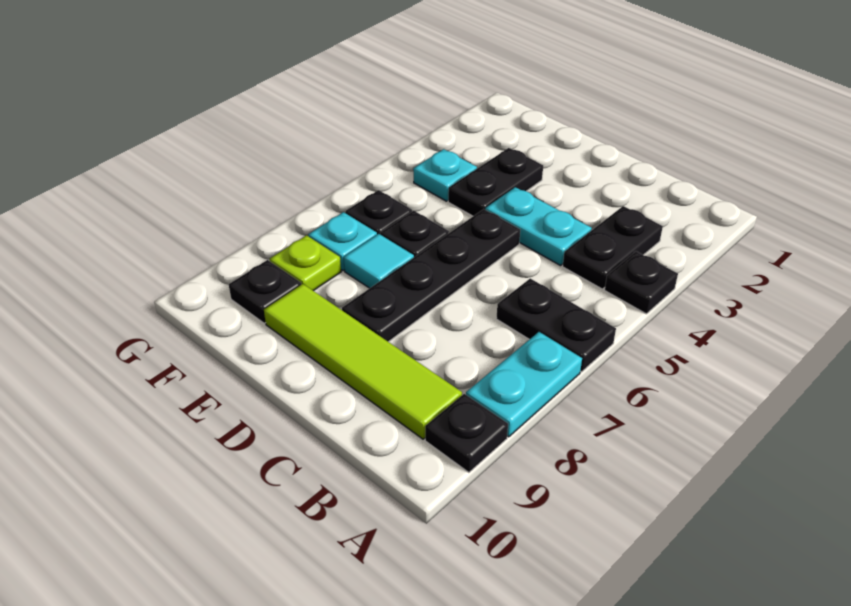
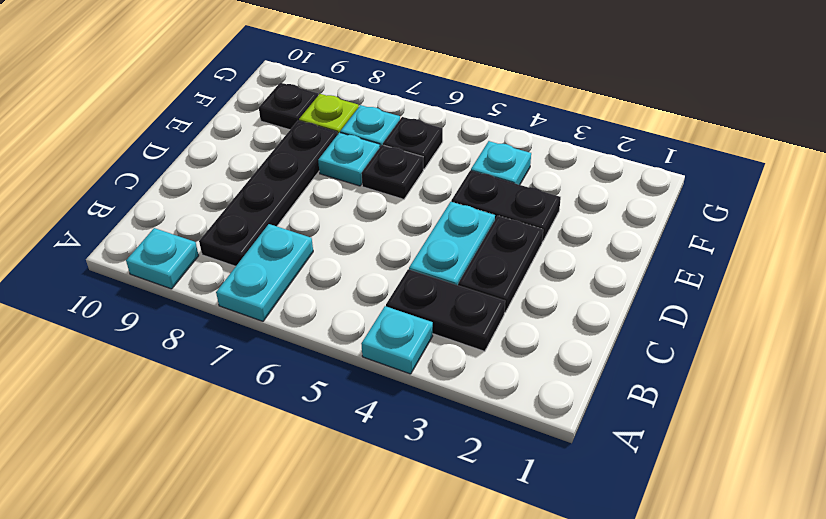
black plate A4 level 1 -> cyan plate A4 level 1
black plate A6:B6 level 1 -> black plate C3:D3 level 1
cyan plate A7:A8 level 1 -> cyan plate A7:B7 level 1
black plate A9 level 1 -> cyan plate A9 level 1
lime tile B9:E9 level 1 -> none
black plate D5:D8 level 1 -> black plate B8:E8 level 1
cyan tile E7 level 1 -> cyan plate E7 level 1

